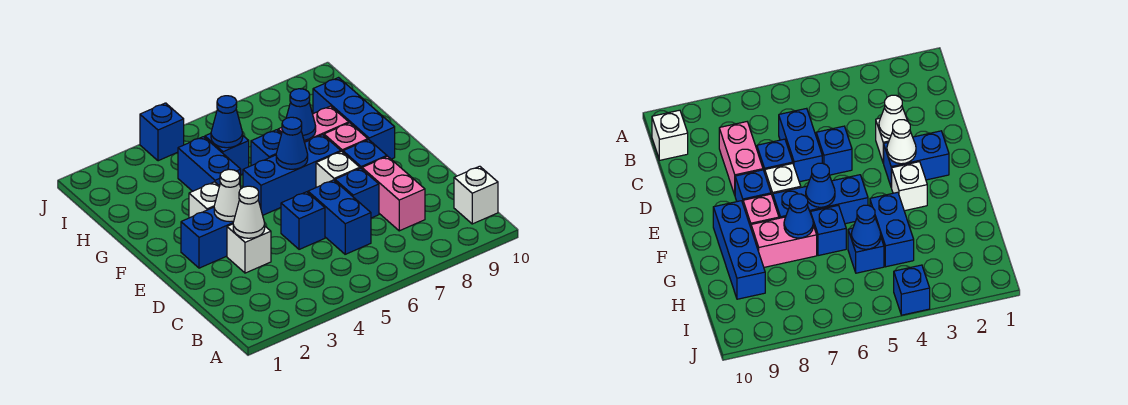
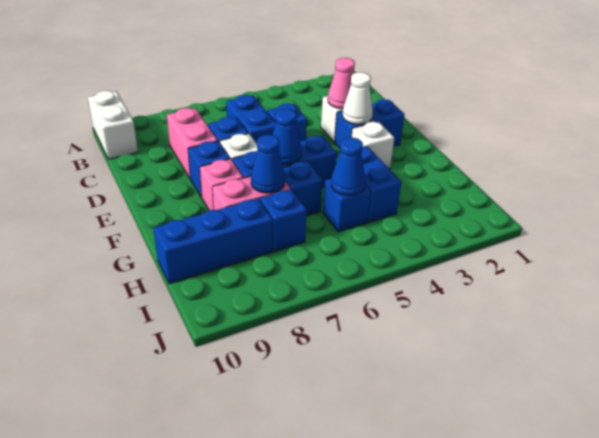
white brick B10 level 1 -> white brick A10:B10 level 1
white cone D3 level 2 -> pink cone D3 level 2
blue brick F9:H9 level 1 -> blue brick H8:H10 level 1
blue brick J4 level 1 -> blue brick H7 level 1

